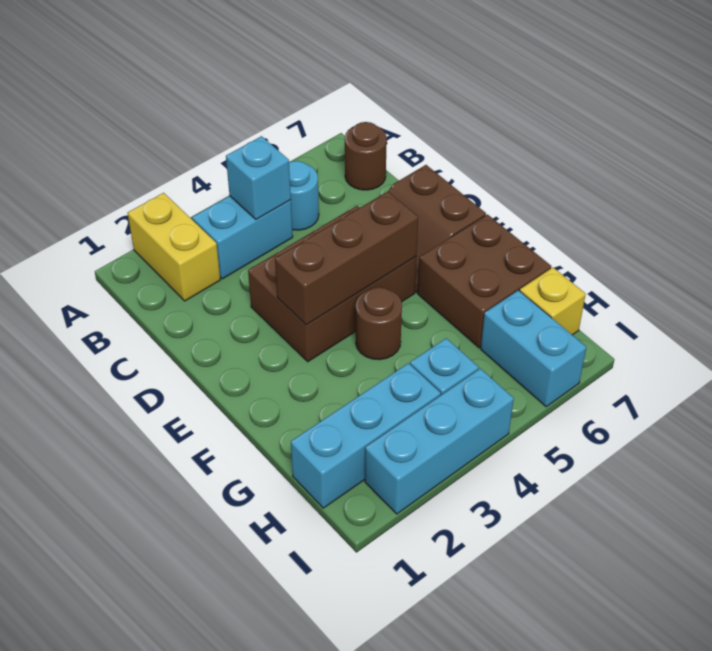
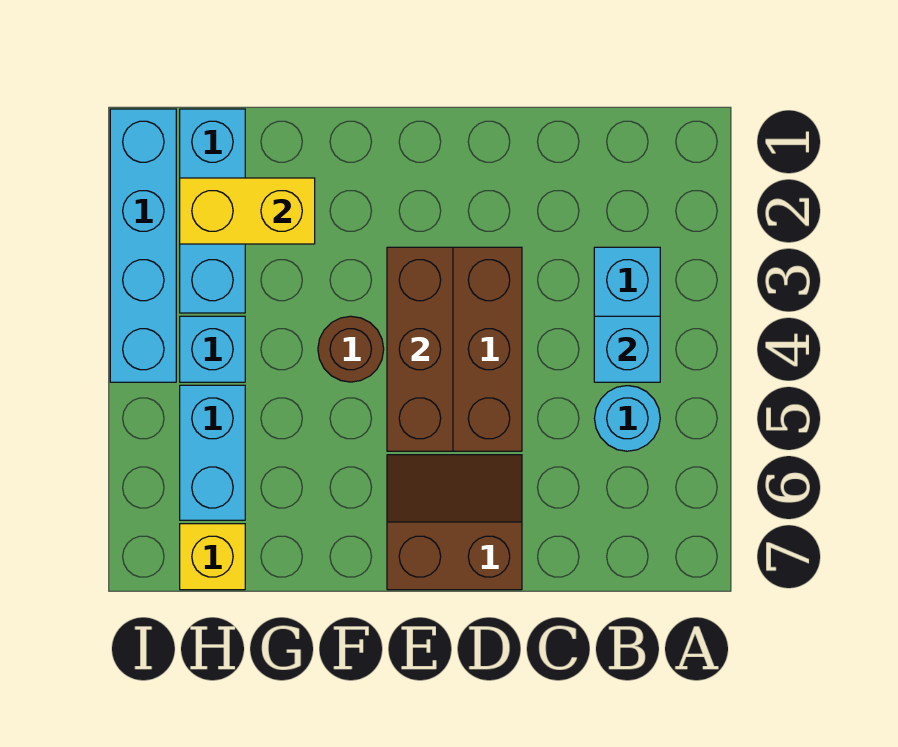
yellow brick A2:B2 level 1 -> yellow brick G2:H2 level 2
brown round brick B7 level 1 -> none
brown brick F6:G7 level 1 -> none
cyan brick H6:I6 level 1 -> cyan brick H5:H6 level 1
cyan brick I2:I4 level 1 -> cyan brick I1:I4 level 1

